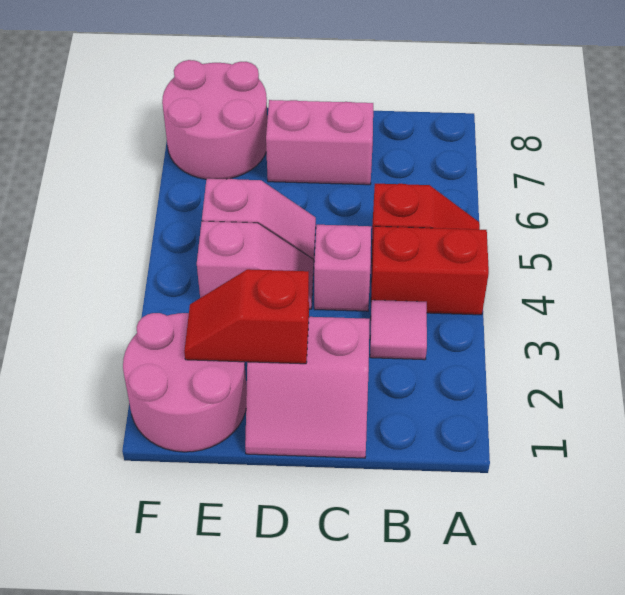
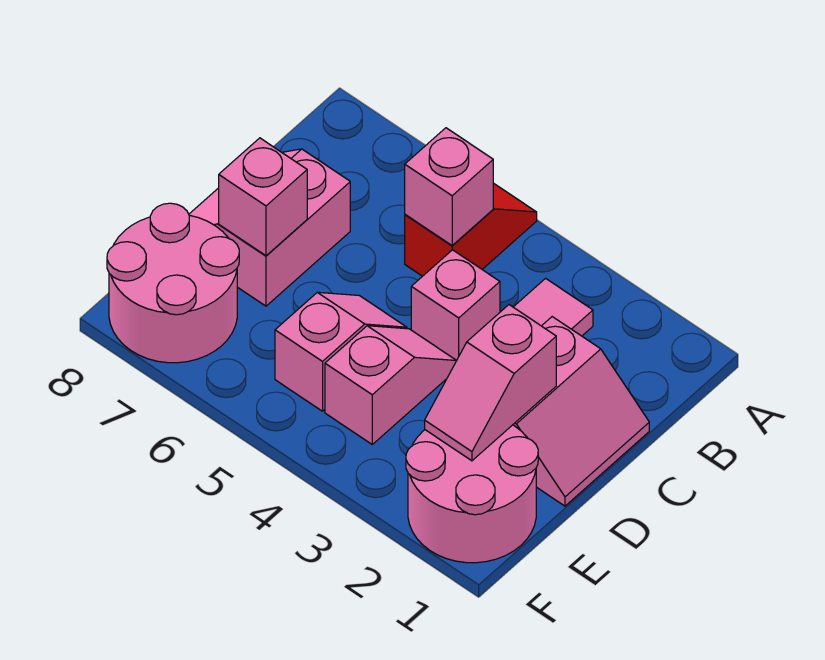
red brick A4:B4 level 1 -> none
none -> pink brick B5 level 2
red slope D2:E2 level 2 top D -> pink slope D2:E2 level 2 top D
none -> pink brick D7 level 2

